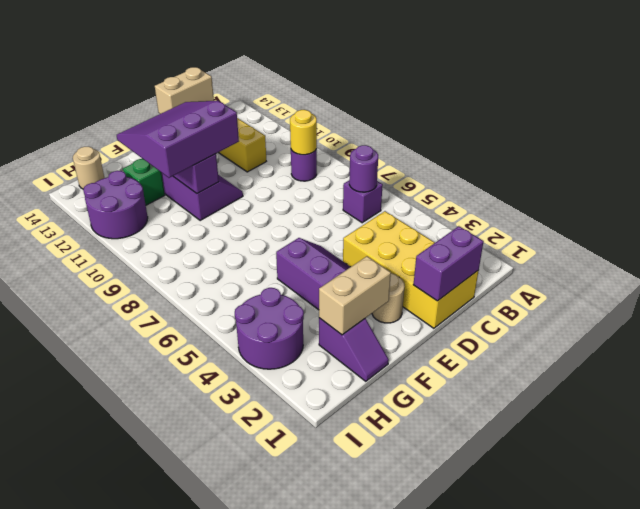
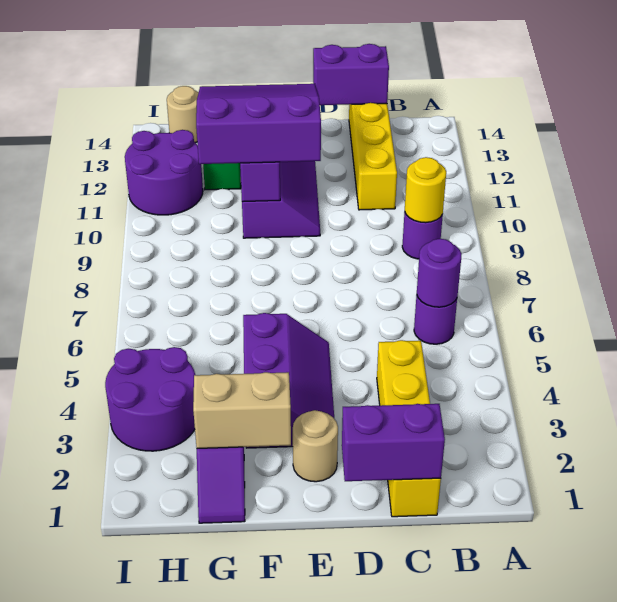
purple brick B6 level 1 -> purple round brick B6 level 1
yellow brick C1:D4 level 1 -> yellow brick C1:C4 level 1
tan brick C14:D14 level 2 -> purple brick C14:D14 level 2

